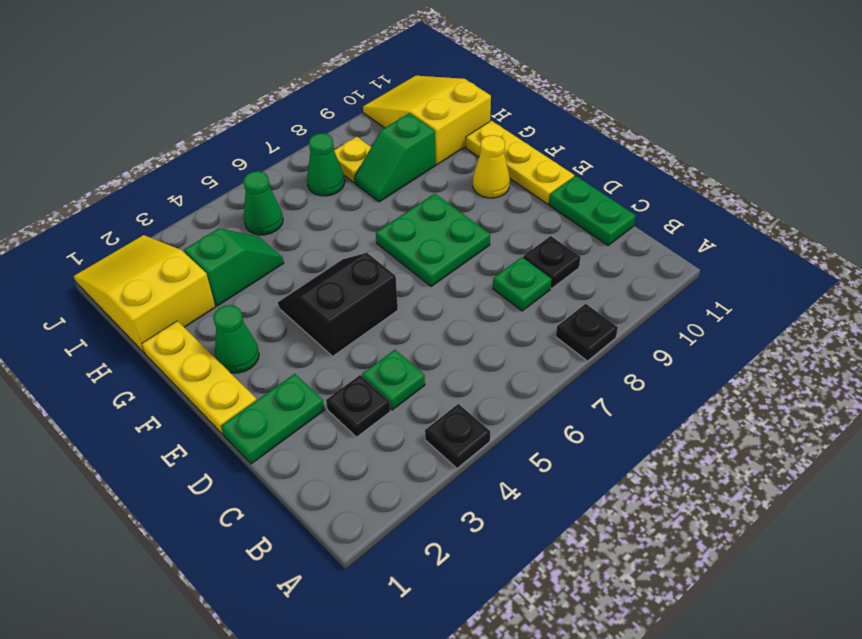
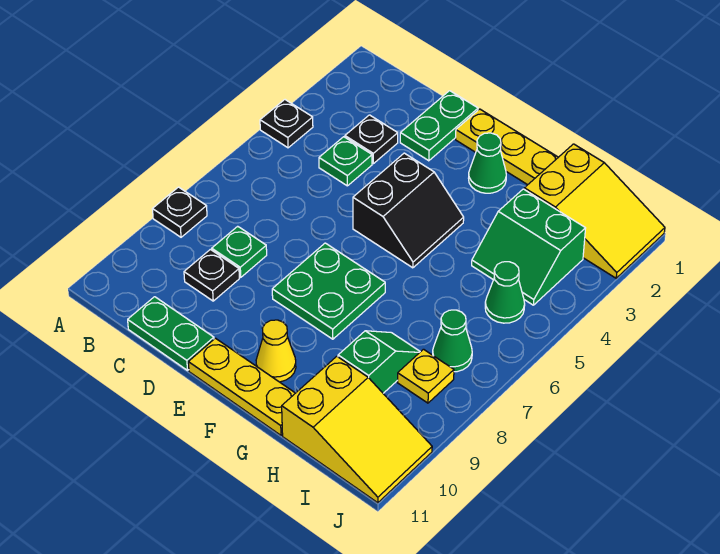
green slope H3:H4 level 1 top 3 -> green slope H3:I4 level 1 top 3

